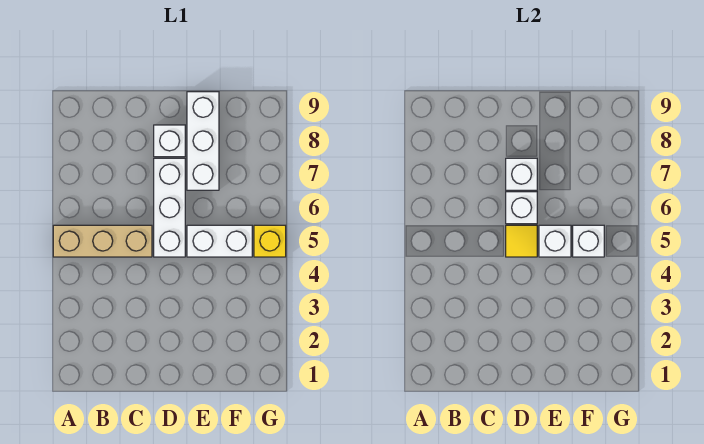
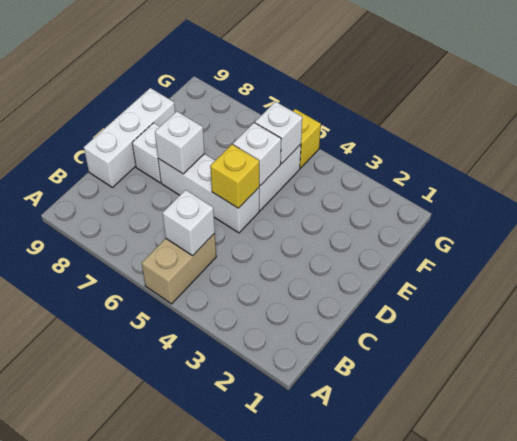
tan brick A5:C5 level 1 -> tan brick A5:B5 level 1
yellow tile D5 level 2 -> yellow brick D5 level 2
white brick D6 level 2 -> white brick B5 level 2
white brick E7:E9 level 1 -> white brick C9:E9 level 1

